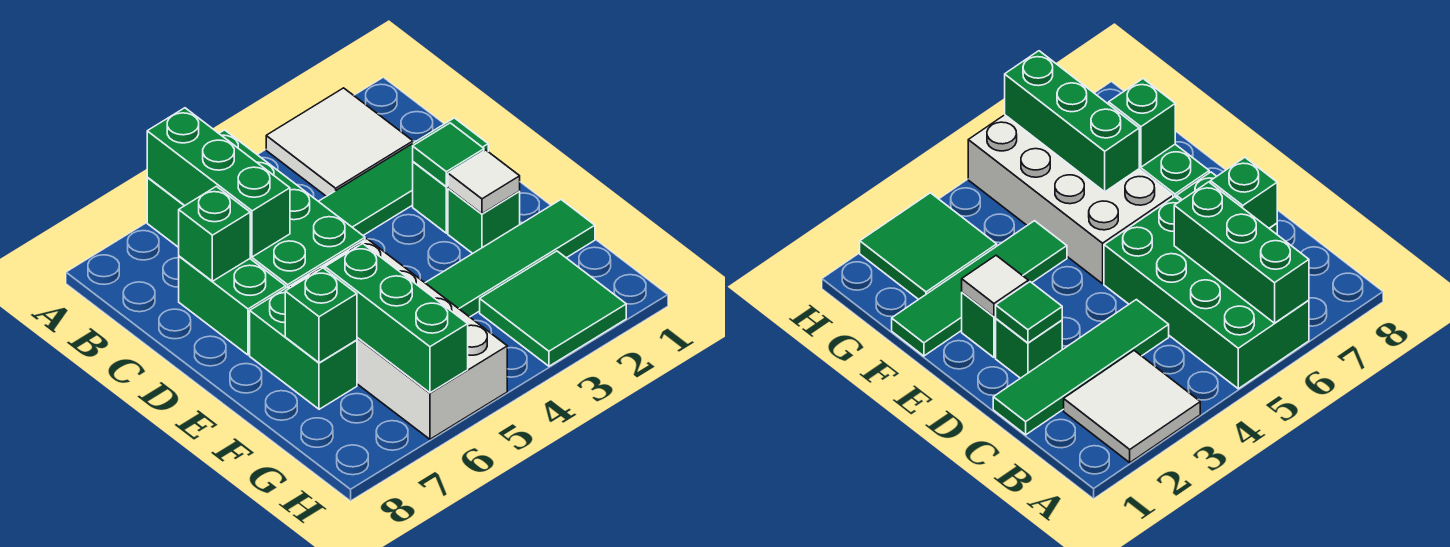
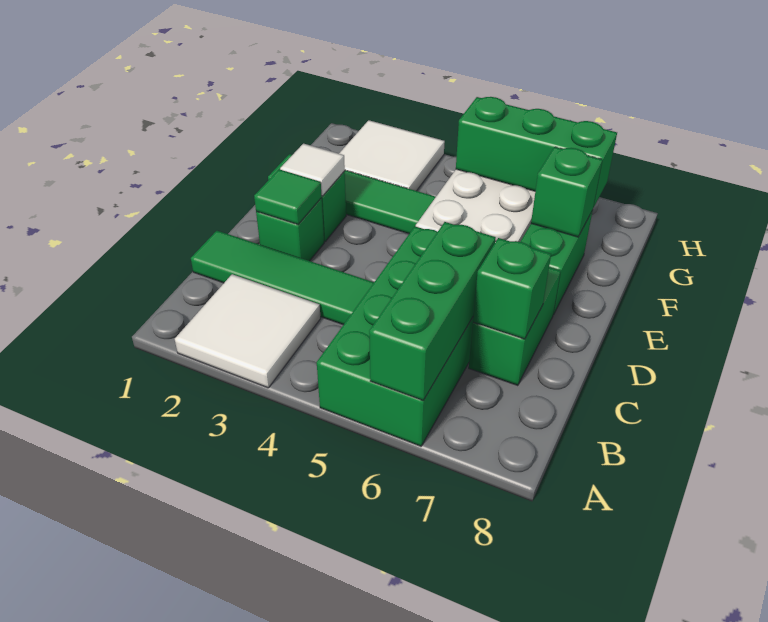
green brick F6:H6 level 2 -> green brick G5:G7 level 2
green tile G2:H3 level 1 -> white tile G2:H3 level 1

